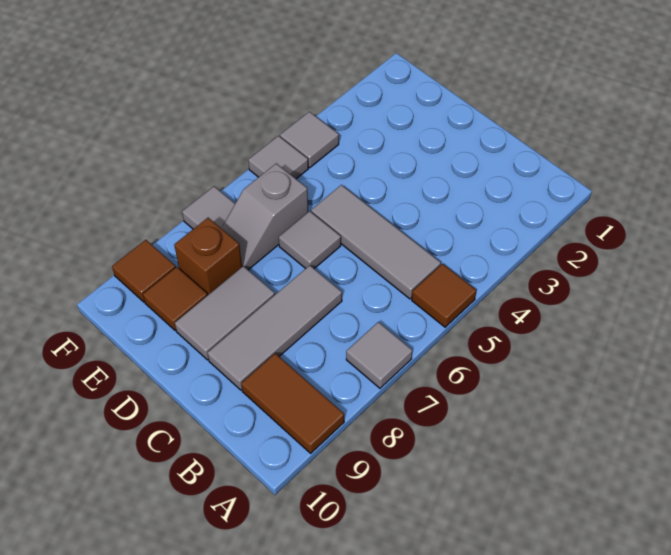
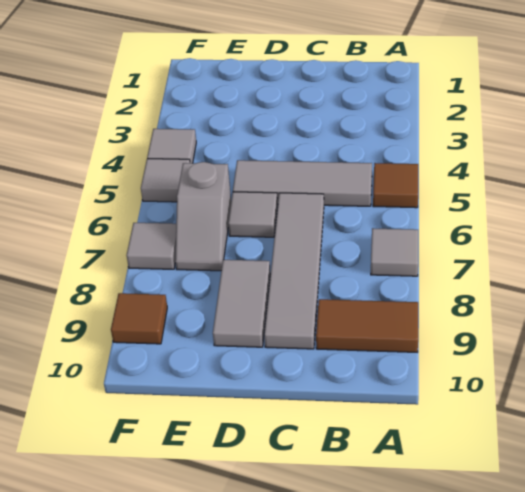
grey tile C7:C9 level 1 -> grey tile C6:C9 level 1
brown brick E8 level 1 -> none
brown tile E9 level 1 -> none

